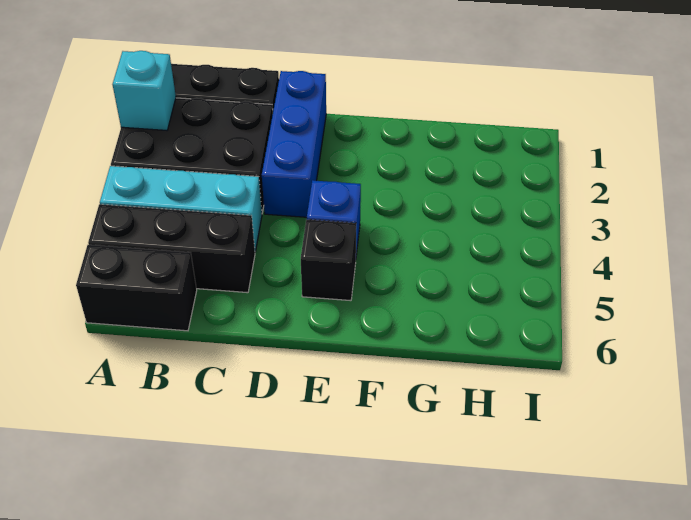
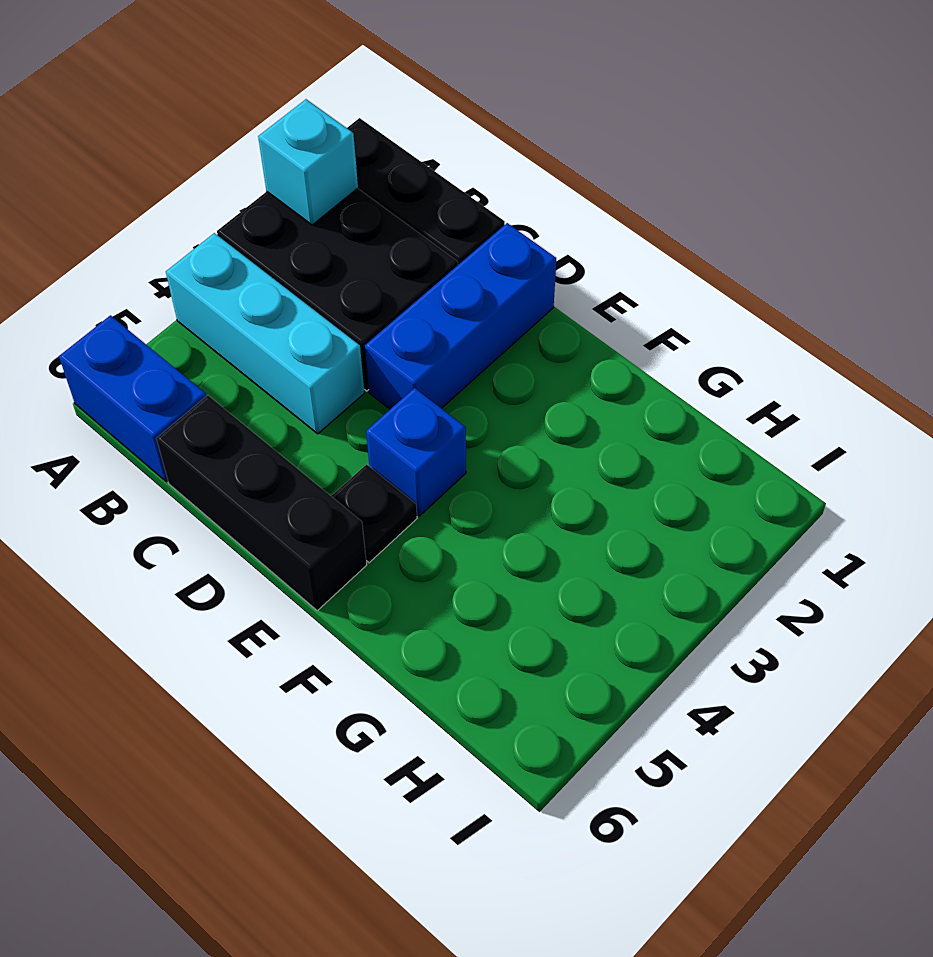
black brick A5:C5 level 1 -> black brick C6:E6 level 1
black brick A6:B6 level 1 -> blue brick A6:B6 level 1
black brick E5 level 1 -> black plate E5 level 1

